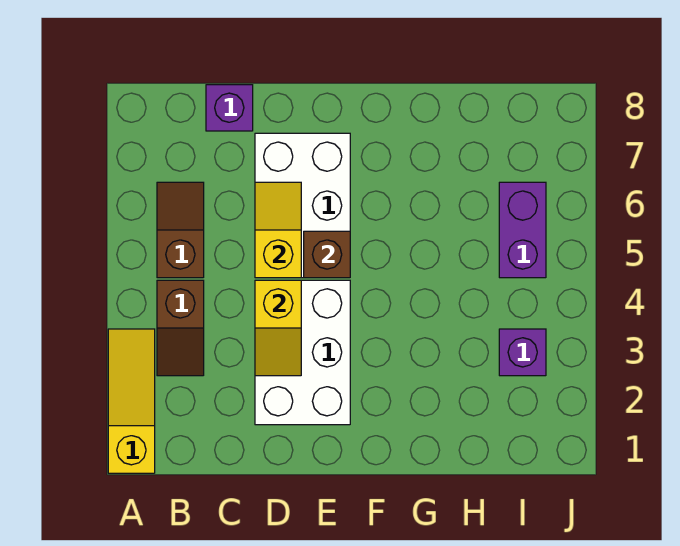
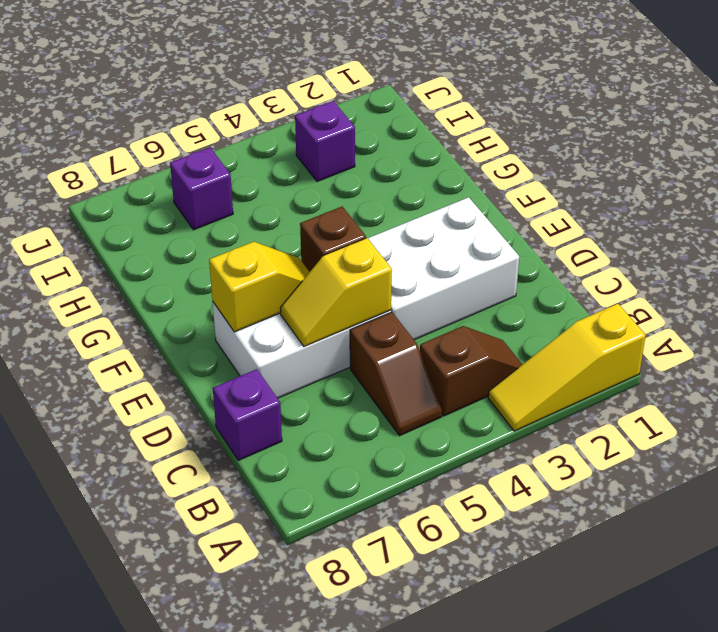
brown slope B5:B6 level 1 top 5 -> brown slope B5:C5 level 1 top C
yellow slope D3:D4 level 2 top 4 -> yellow slope E6:E7 level 2 top 7
purple brick I5:I6 level 1 -> purple brick I6 level 1

